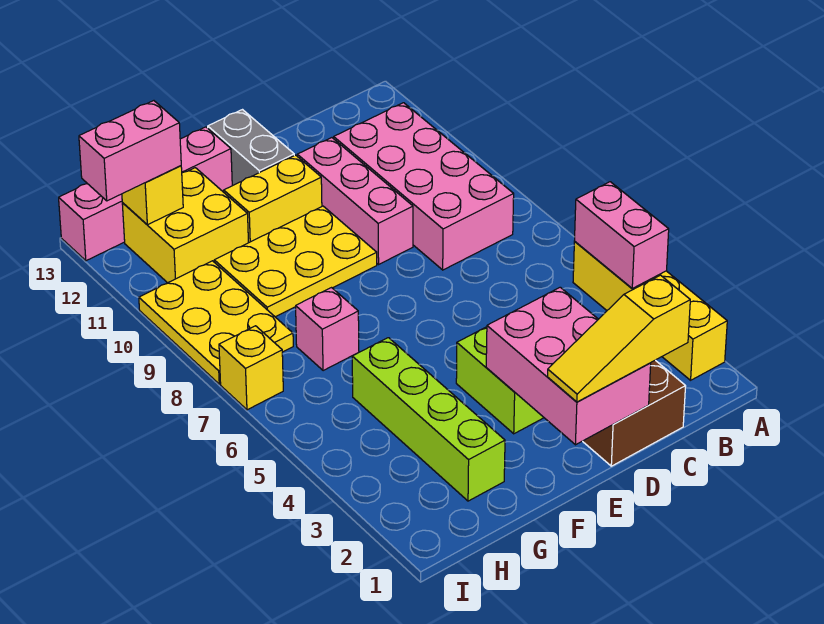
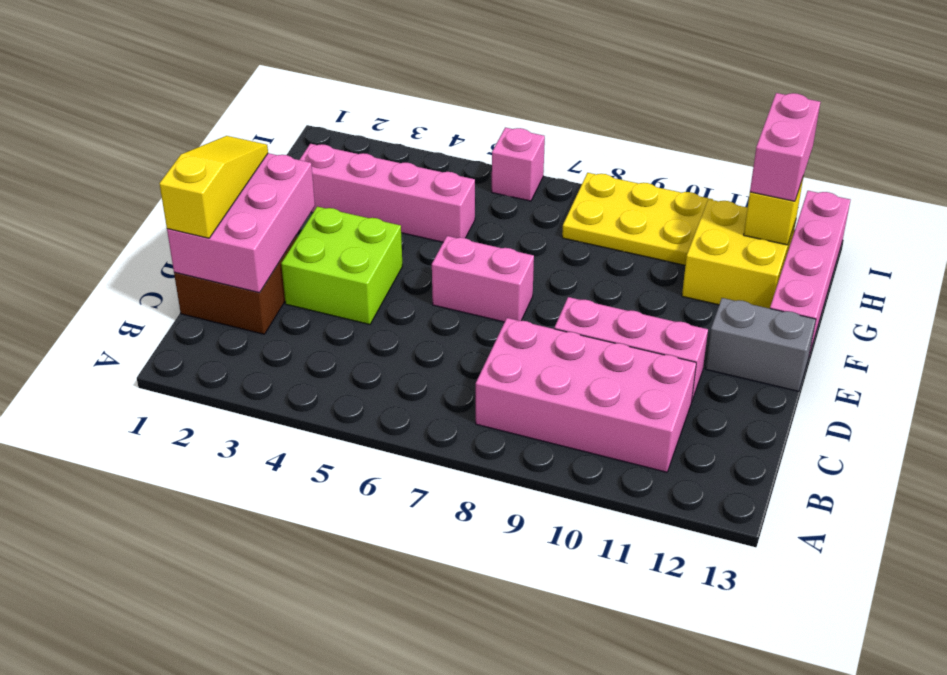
yellow brick A2:A5 level 1 -> none
pink brick A4:A5 level 2 -> pink brick E6:E7 level 1
pink brick D1:E3 level 2 -> pink brick C1:E2 level 2
yellow plate E9:G10 level 1 -> none
yellow brick E11:F11 level 1 -> none
lime brick G2:G5 level 1 -> pink brick G2:G5 level 1
pink brick G7 level 1 -> pink brick I6 level 1
yellow brick I7 level 1 -> none

